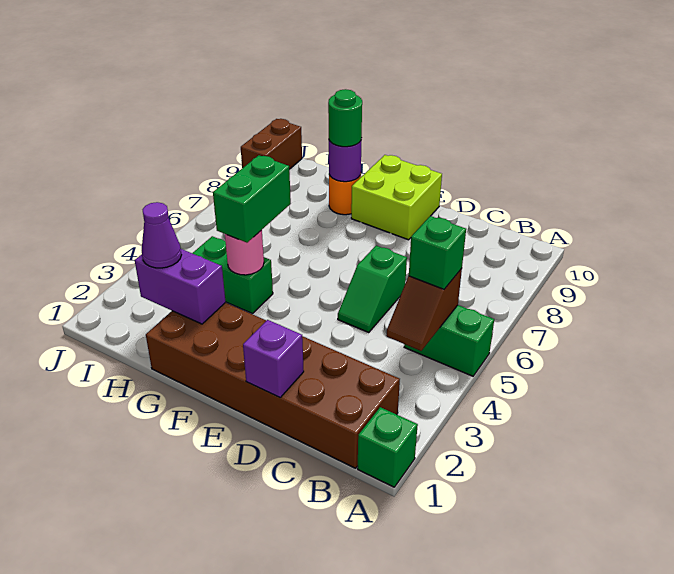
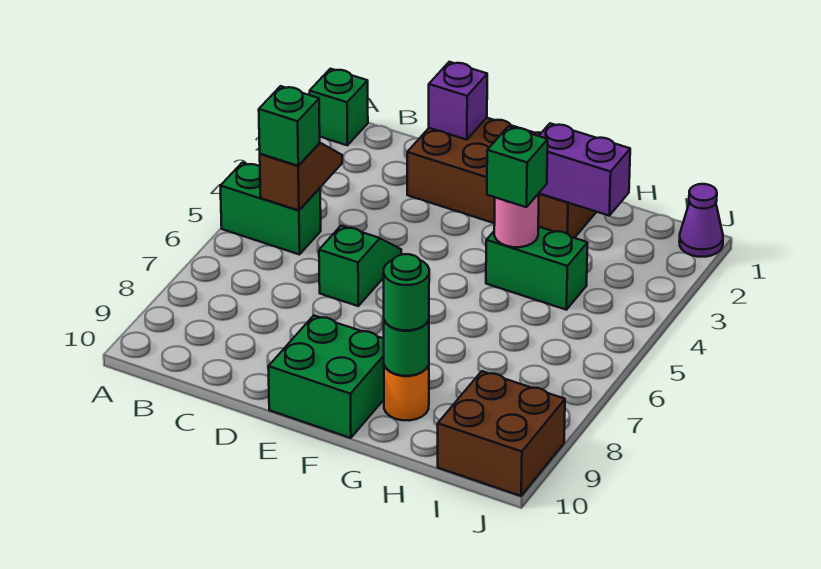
brown brick B1:G2 level 1 -> brown brick D1:G2 level 1
lime brick E9:F10 level 1 -> green brick E9:F10 level 1
green brick G4:G5 level 3 -> green brick G4 level 3
purple round brick G9 level 2 -> green round brick G9 level 2
purple cone H2 level 3 -> purple cone J1 level 1
brown brick J9:J10 level 1 -> brown brick I9:J10 level 1

